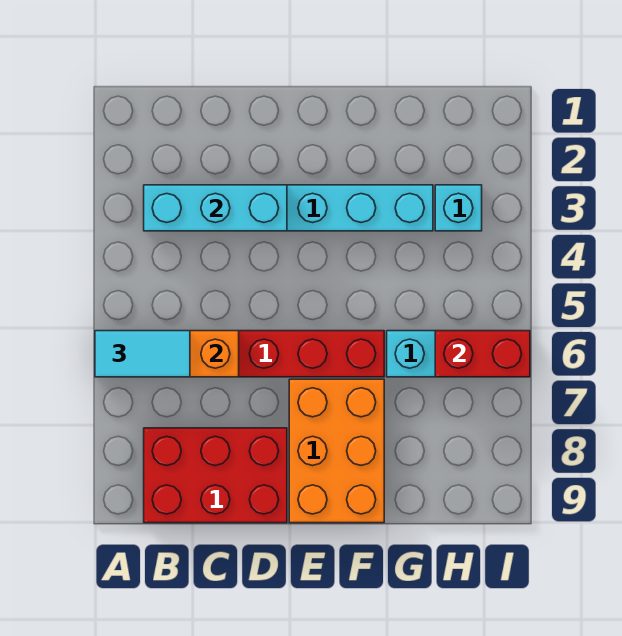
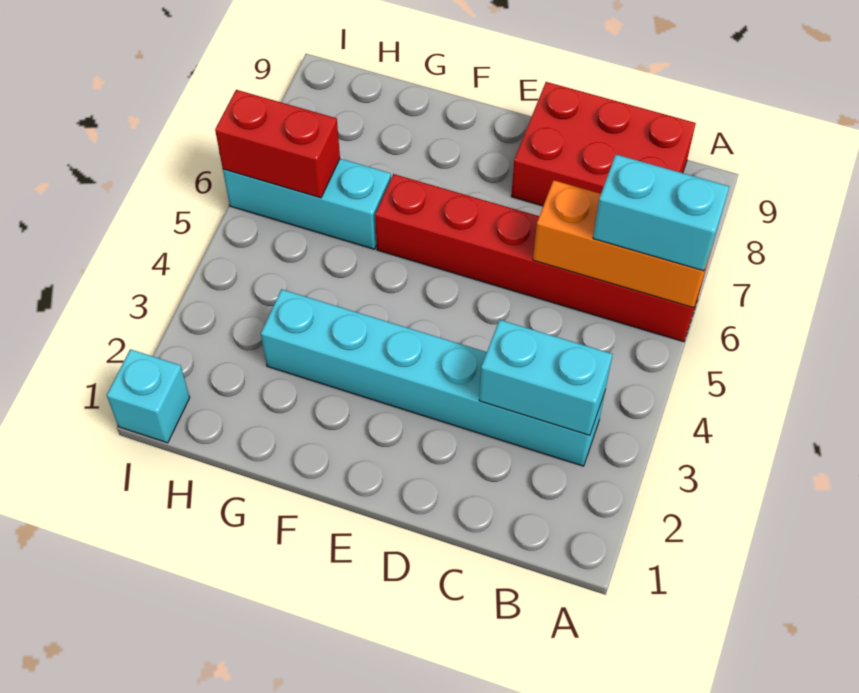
cyan tile A6:B6 level 3 -> cyan brick A6:B6 level 3
cyan brick B3:D3 level 2 -> cyan brick B3:C3 level 2
orange brick E7:F9 level 1 -> none
cyan brick H3 level 1 -> cyan brick I1 level 1

